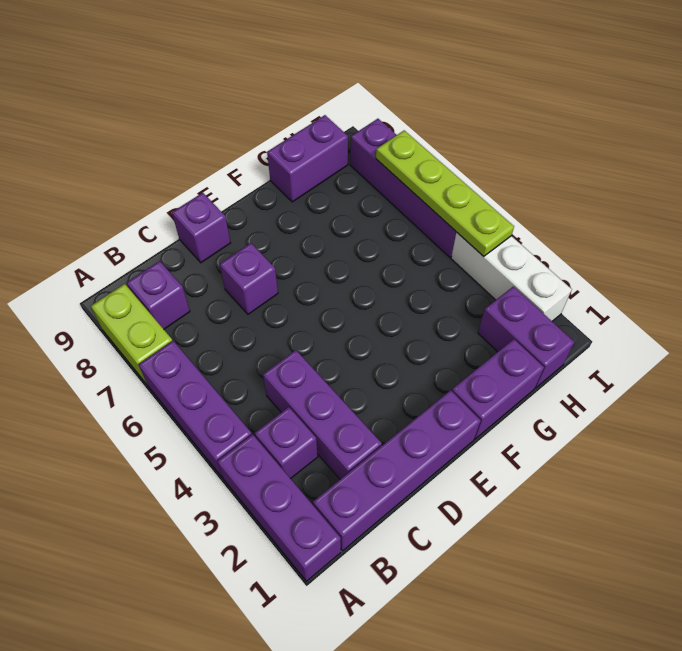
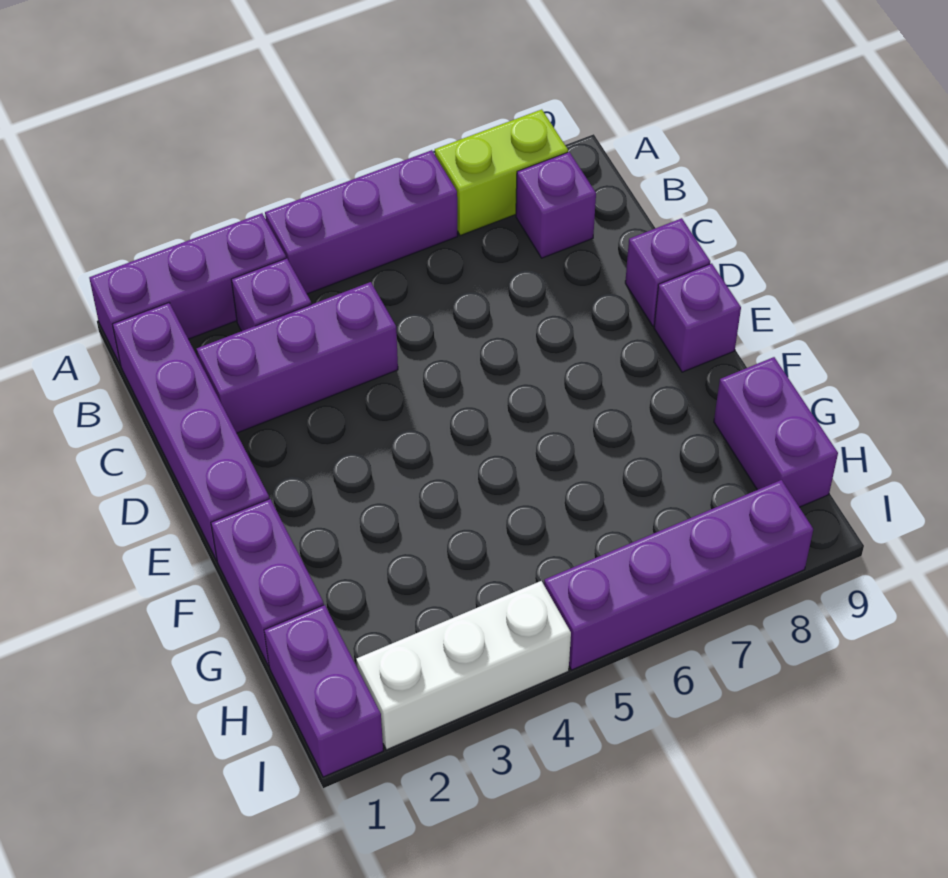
purple brick D7 level 1 -> purple brick E9 level 1
purple brick H1:H2 level 1 -> purple brick H1:I1 level 1
lime plate I4:I7 level 2 -> none

